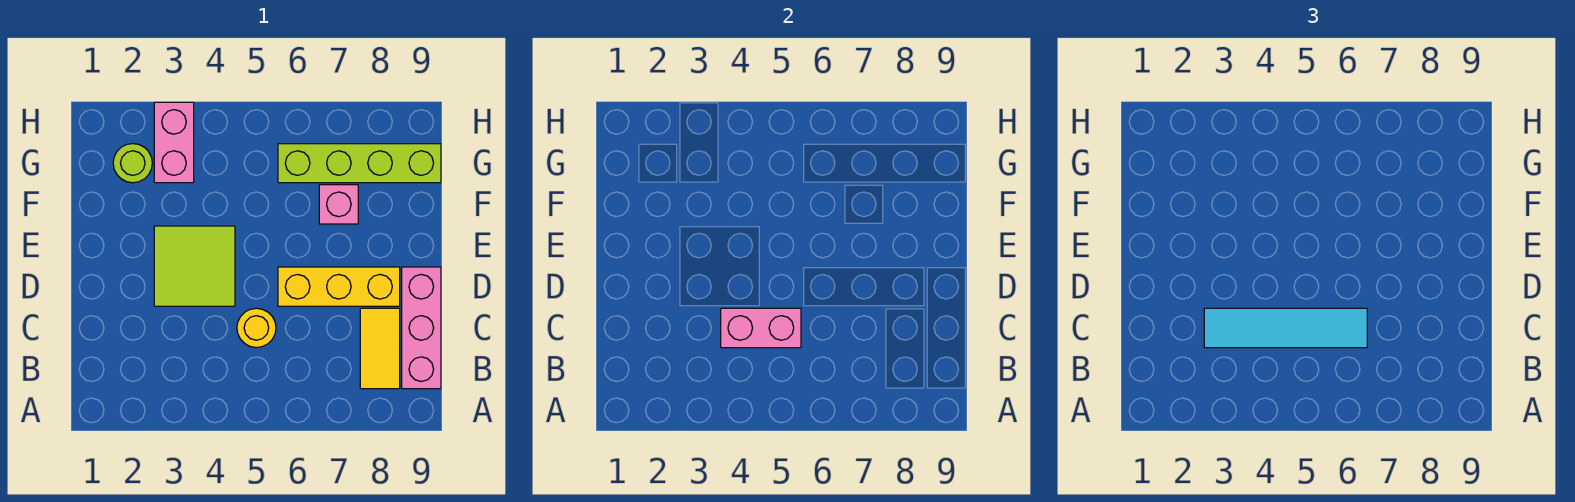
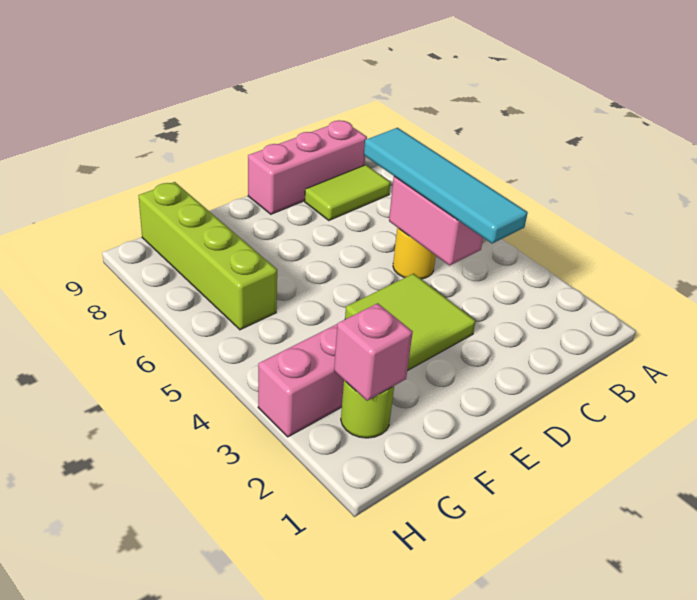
yellow tile B8:C8 level 1 -> lime tile B8:C8 level 1
yellow brick D6:D8 level 1 -> none
pink brick F7 level 1 -> pink brick G2 level 2

